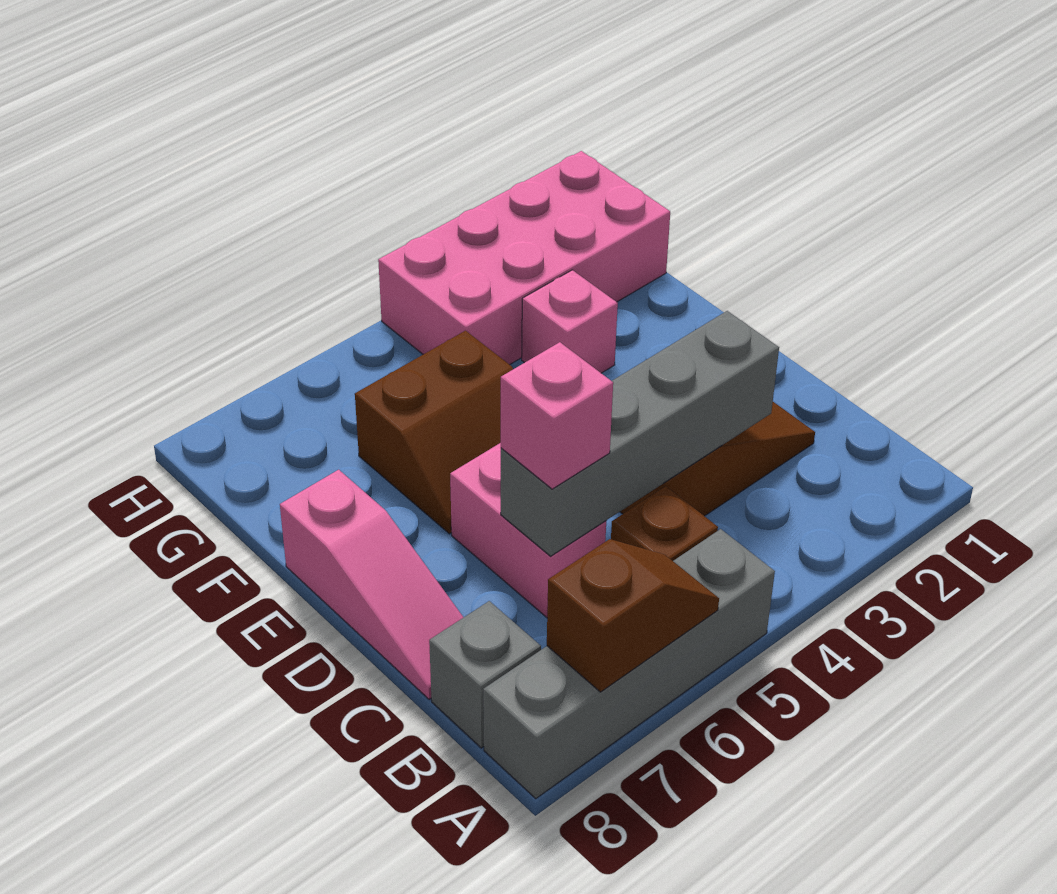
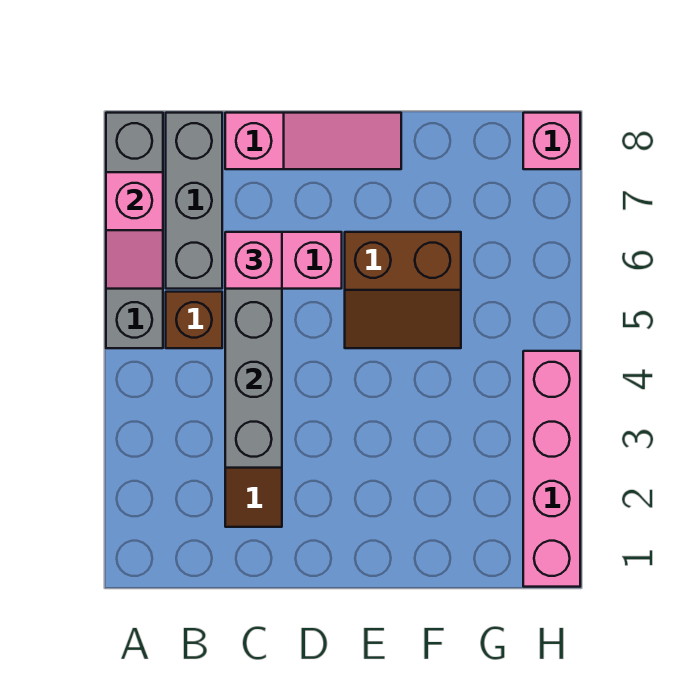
brown slope A6:A7 level 2 top 7 -> pink slope A6:A7 level 2 top 7
grey brick B8 level 1 -> grey brick B6:B8 level 1
pink slope C8:E8 level 1 top E -> pink slope C8:E8 level 1 top C
brown slope E5:F6 level 1 top F -> brown slope E5:F6 level 1 top 6
pink brick F3 level 1 -> pink brick H8 level 1
pink brick G1:H4 level 1 -> pink brick H1:H4 level 1

